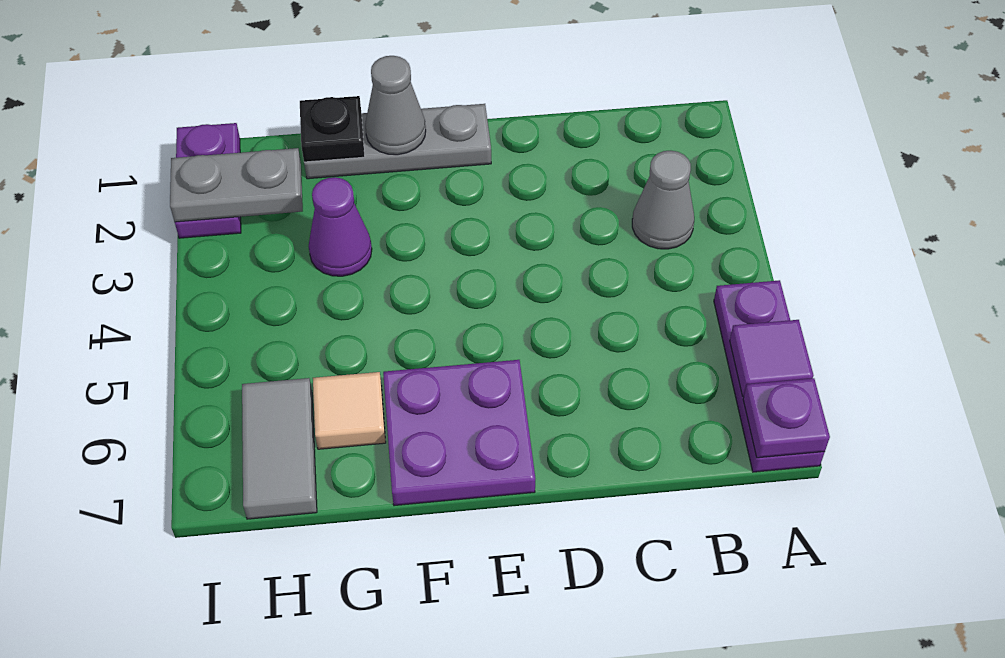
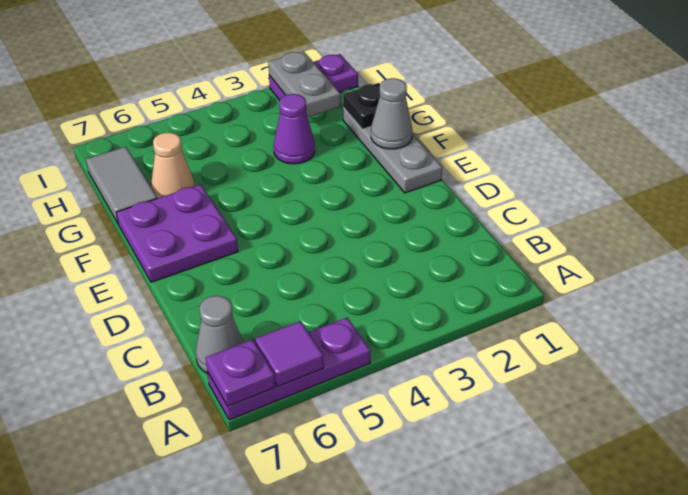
grey cone B3 level 1 -> grey cone B7 level 1
tan tile G6 level 1 -> tan cone G6 level 1
grey tile H6:H7 level 1 -> grey tile G7:H7 level 1

